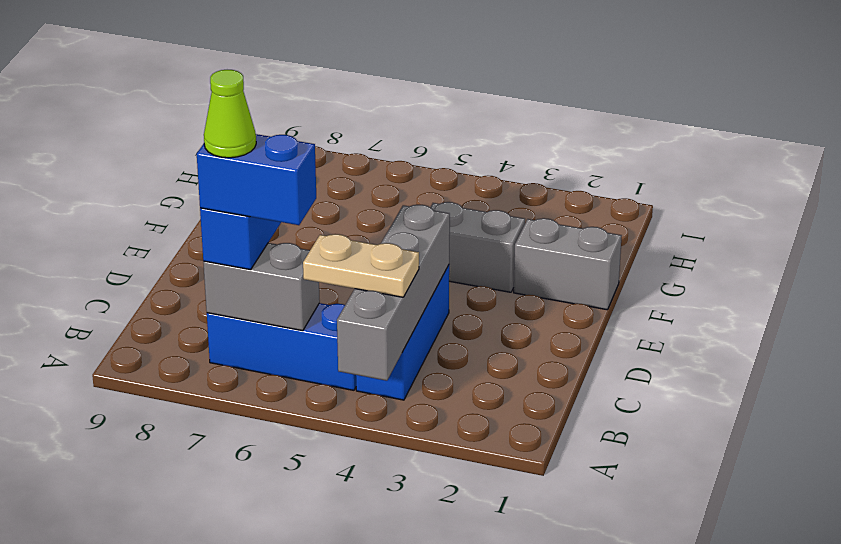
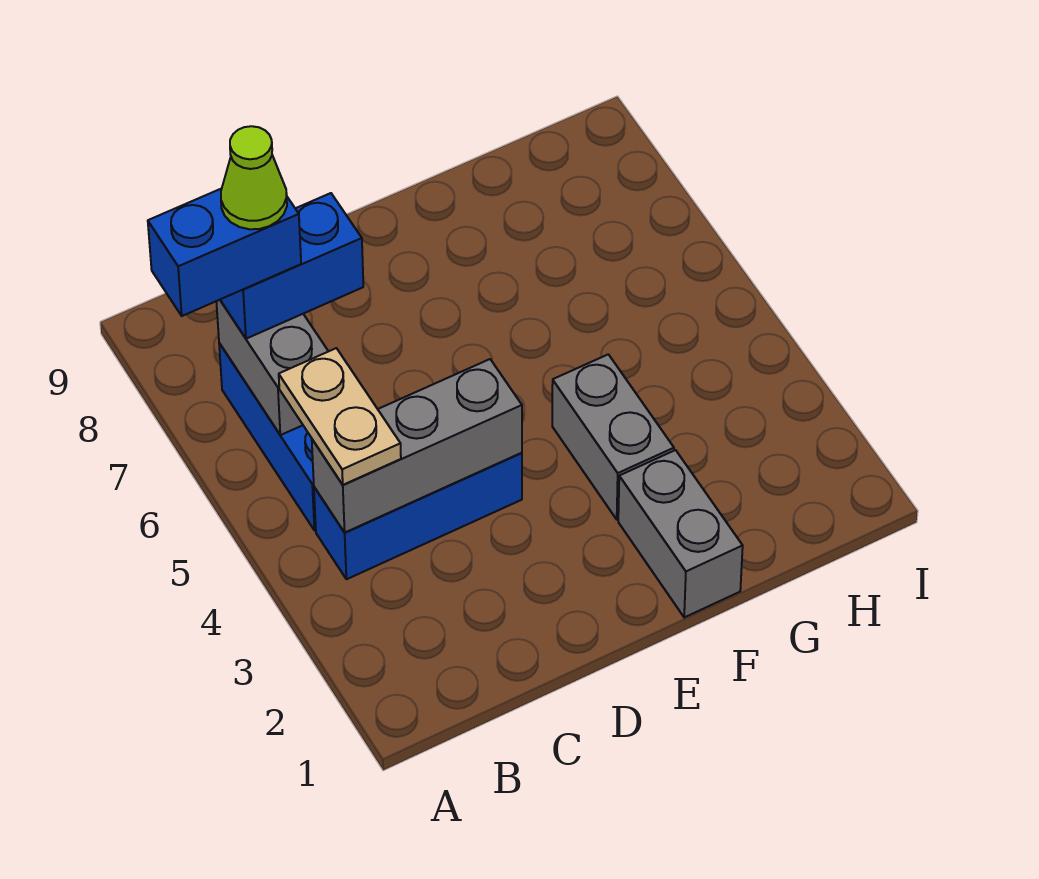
grey brick A4:D4 level 2 -> grey brick B4:D4 level 2
blue brick B6:B7 level 4 -> blue brick A7:B7 level 4

